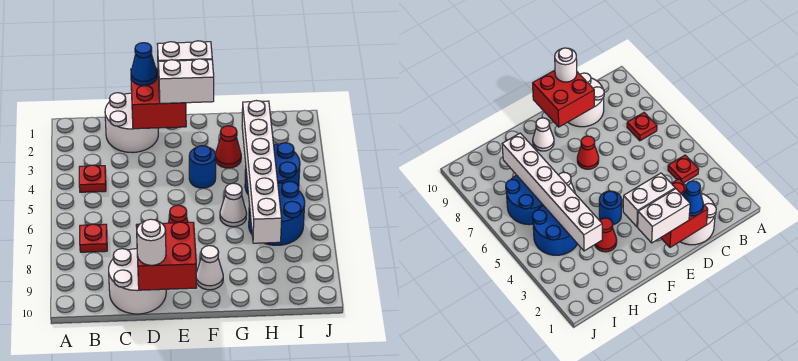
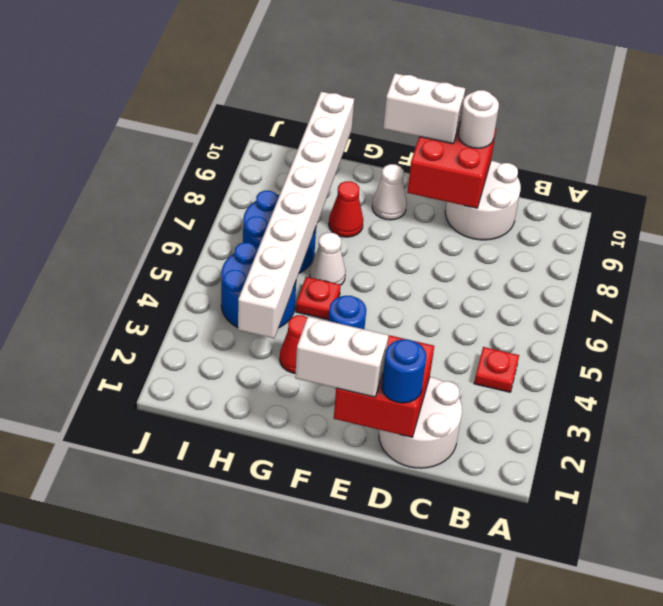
red plate B7 level 1 -> red plate G5 level 1
blue cone D1 level 3 -> blue round brick D1 level 3
white brick E2:F2 level 3 -> white brick E10:F10 level 3
red cone E7 level 1 -> red cone G8 level 1
white brick H3:H8 level 2 -> white brick H3:H10 level 2

